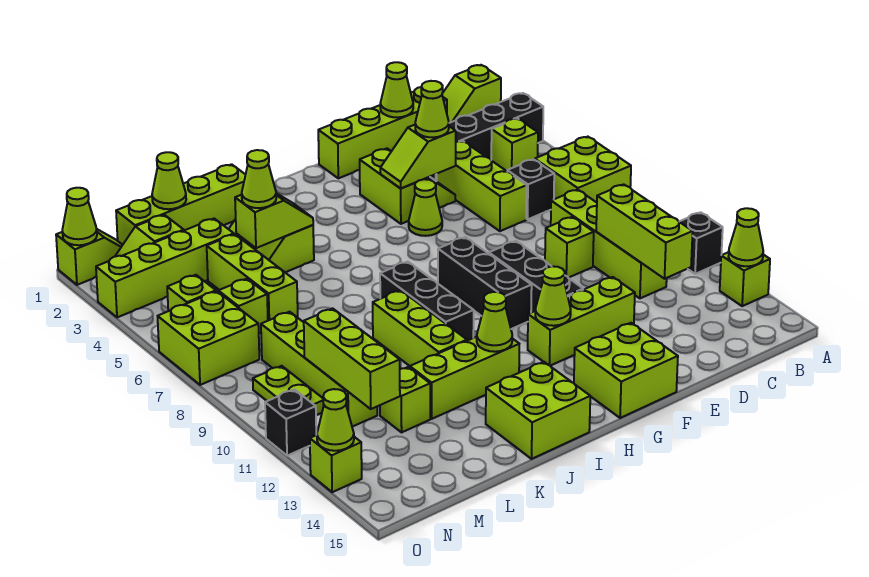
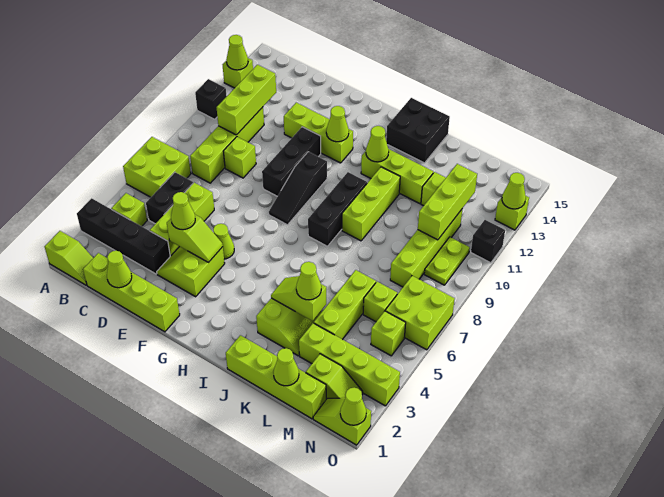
black brick C6 level 1 -> black brick C5:C6 level 1
lime brick F14:G15 level 1 -> none
black brick G8:G10 level 1 -> black slope G8:G10 level 1 top 10
lime brick I14:J15 level 1 -> black brick I14:J15 level 1

